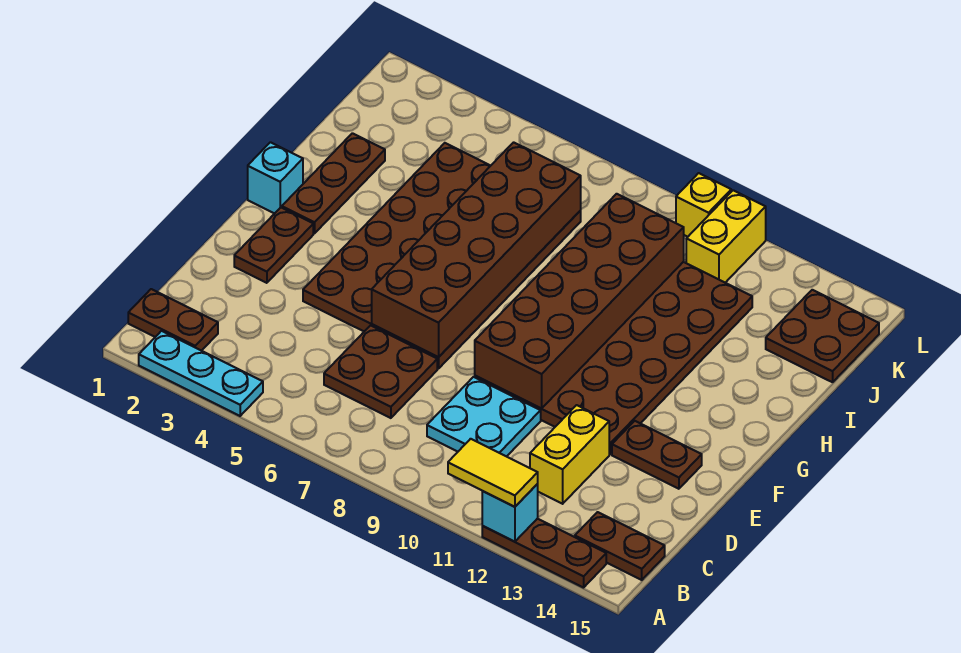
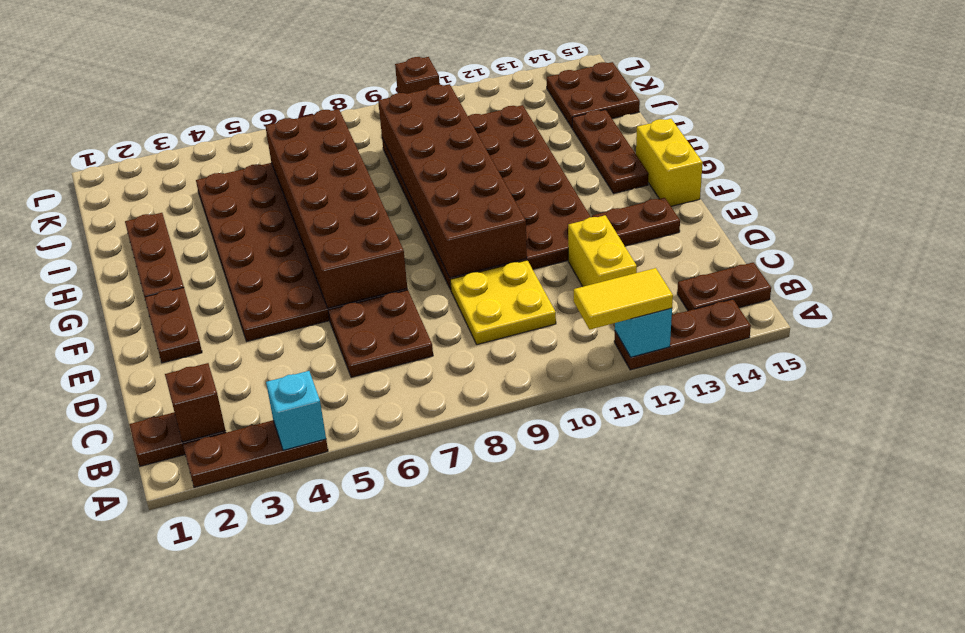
cyan plate A2:A4 level 1 -> brown plate A2:A4 level 1
none -> brown brick B2 level 2
cyan plate C9:D10 level 1 -> yellow plate C9:D10 level 1
cyan brick G1 level 1 -> cyan brick A4 level 2
none -> brown plate G14:I14 level 1
yellow brick K11:L11 level 1 -> yellow brick F15:G15 level 1
yellow brick L10 level 1 -> brown brick L10 level 1

